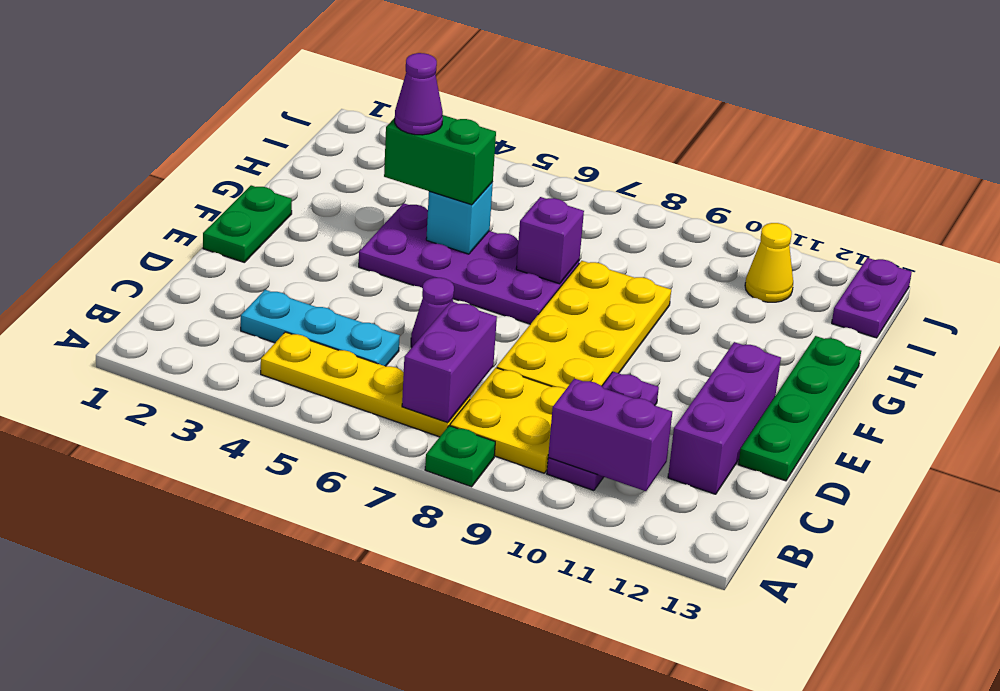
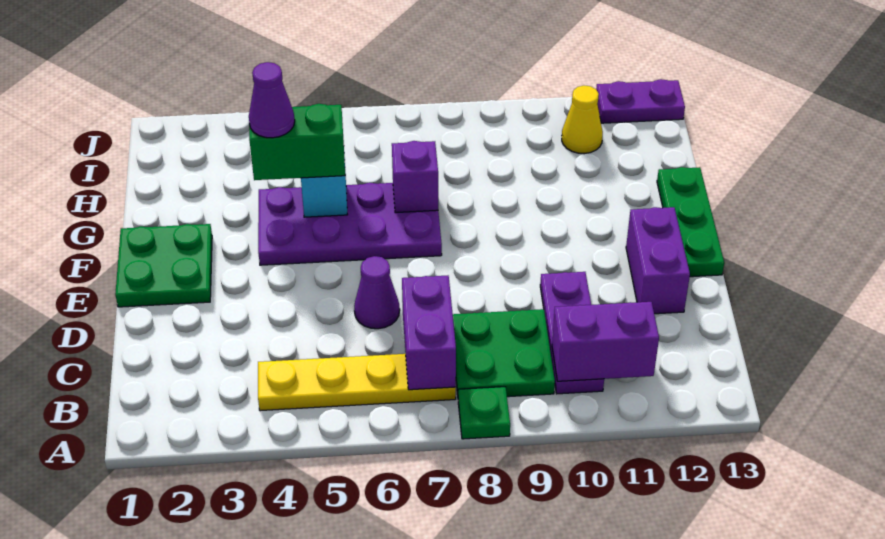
yellow plate B8:C9 level 1 -> green plate B8:C9 level 1
cyan plate C3:C5 level 1 -> none
purple brick C12:E12 level 1 -> purple brick D12:E12 level 1
yellow plate D8:G9 level 1 -> none
green plate D13:G13 level 1 -> green plate E13:G13 level 1
green plate E1:F1 level 1 -> green plate E1:F2 level 1
purple plate I13:J13 level 1 -> purple plate J12:J13 level 1

